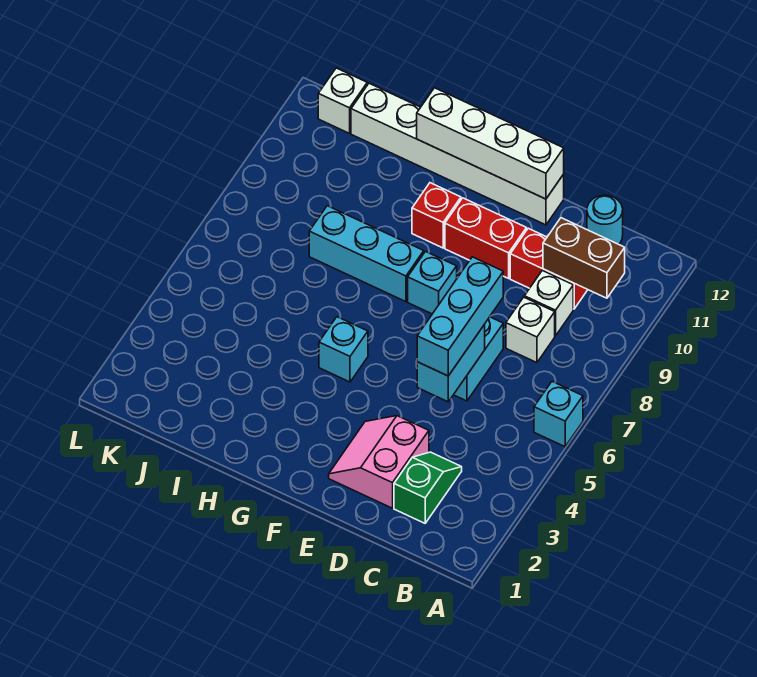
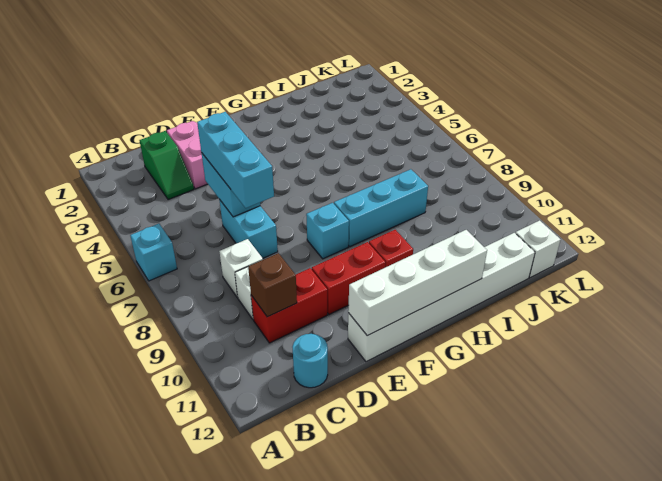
brown brick B10:C10 level 2 -> brown brick C10 level 2
cyan brick G5 level 1 -> none

